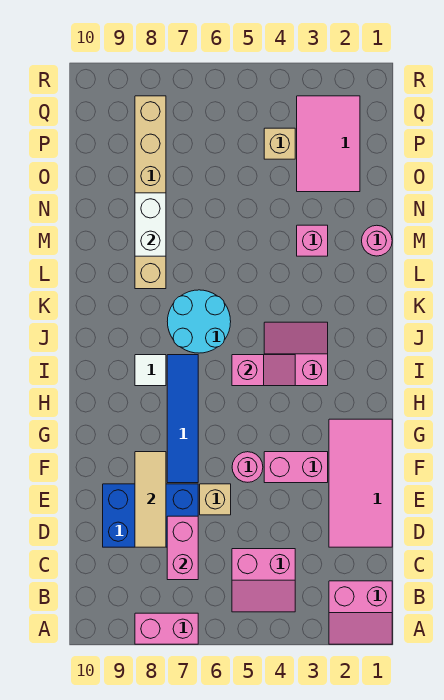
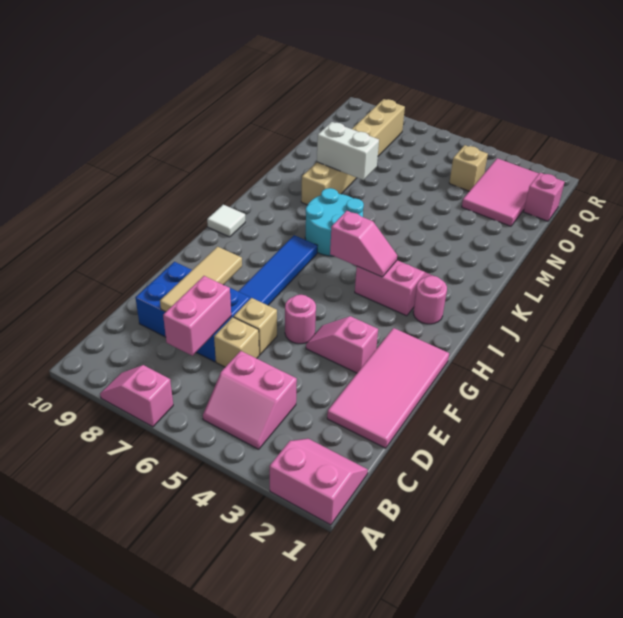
pink slope A1:B2 level 1 top B -> pink slope A1:B2 level 1 top A
pink brick A7:A8 level 1 -> pink slope A7:A8 level 1 top 7
none -> tan brick D6 level 1
pink brick F3:F4 level 1 -> pink slope F3:F4 level 1 top 3
white tile I8 level 1 -> white tile I10 level 1
pink round brick M1 level 1 -> pink round brick I2 level 1
pink brick M3 level 1 -> pink brick P1 level 1
white brick M8:N8 level 2 -> white brick M7:M8 level 2

